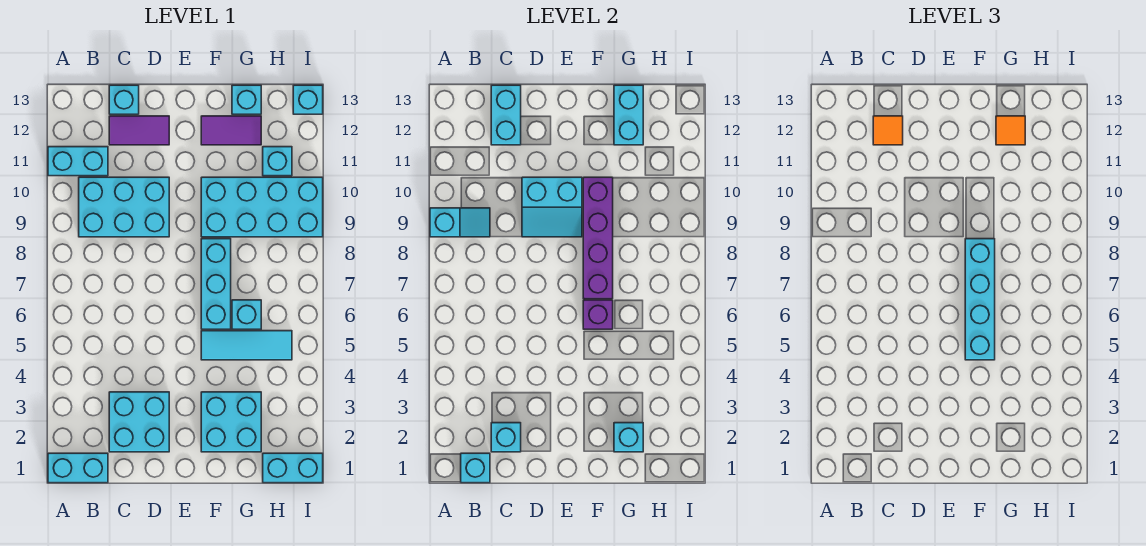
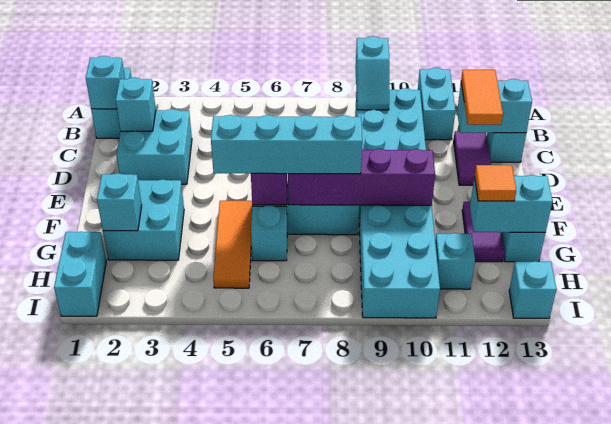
orange tile C12 level 3 -> orange tile C12:D12 level 3
cyan slope D9:E10 level 2 top 10 -> none
cyan tile F5:H5 level 1 -> orange tile F5:H5 level 1

